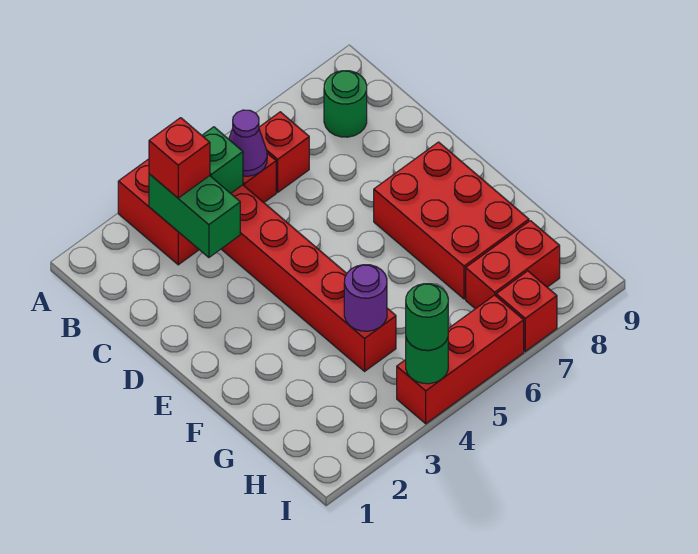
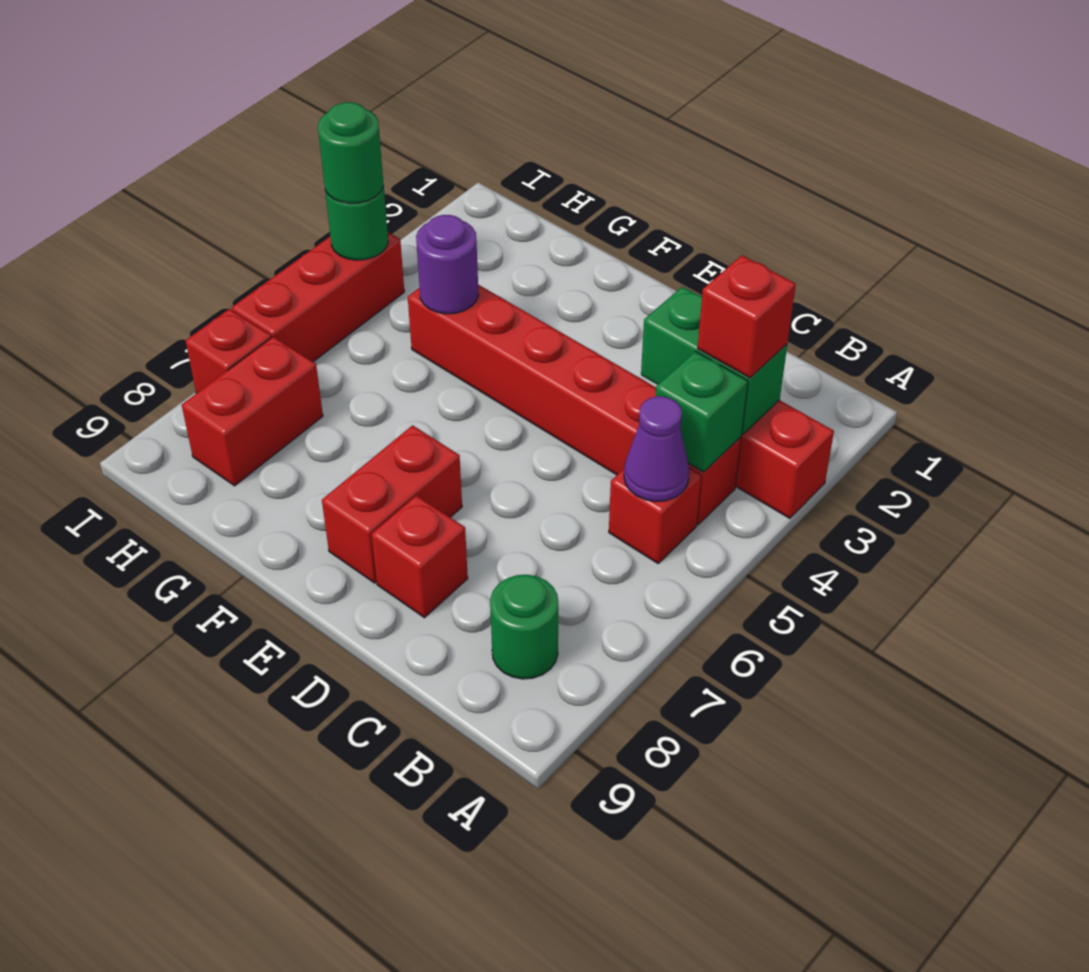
red brick B6 level 1 -> red brick D8 level 1
red brick E7:G8 level 1 -> red brick E7:E8 level 1

